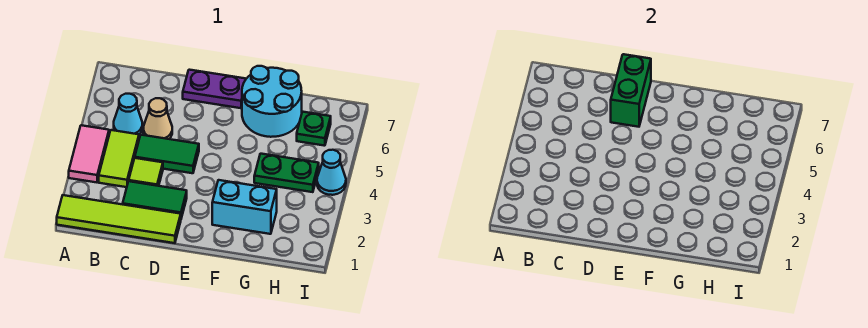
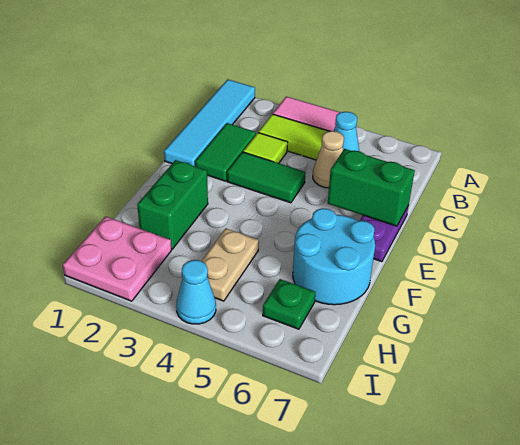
lime tile A1:D1 level 1 -> cyan tile A1:D1 level 1
green tile C4:D4 level 1 -> green tile D3:D4 level 1
cyan brick F2:G2 level 1 -> green brick F2:G2 level 1
green plate G4:H4 level 1 -> tan plate G4:H4 level 1
none -> pink plate H1:I2 level 1

